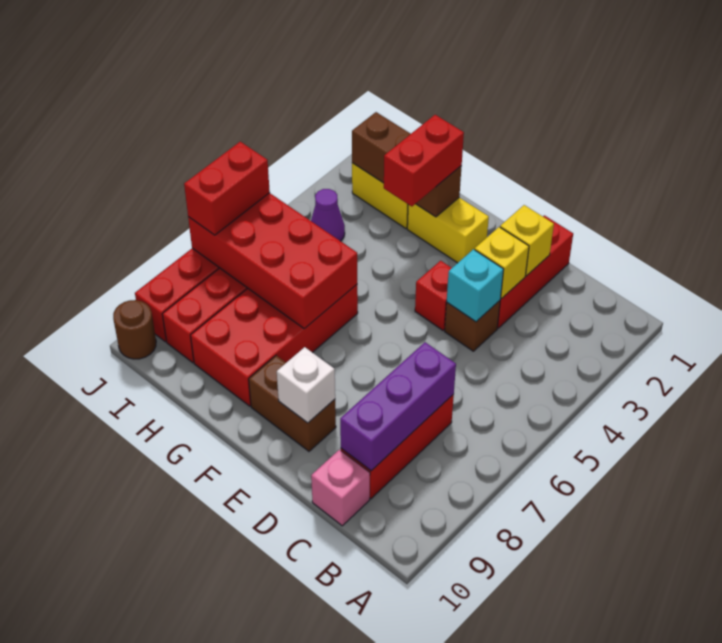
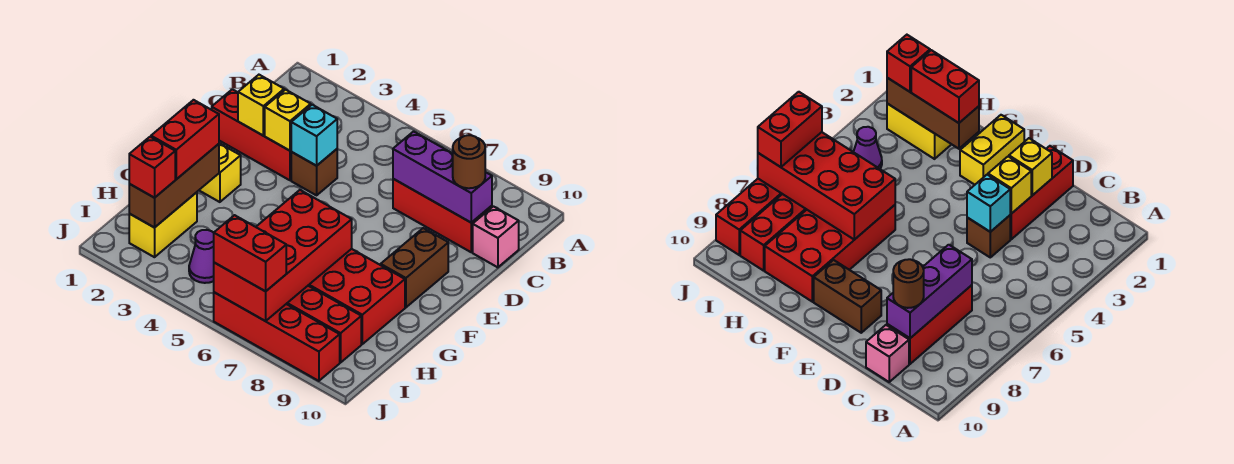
red brick E4 level 1 -> red brick I2 level 3
white brick E9 level 2 -> none
yellow brick F2:G2 level 1 -> yellow brick F1:F2 level 1
red brick G2:G3 level 3 -> red brick G2:H2 level 3
brown round brick J10 level 1 -> brown round brick C9 level 3

